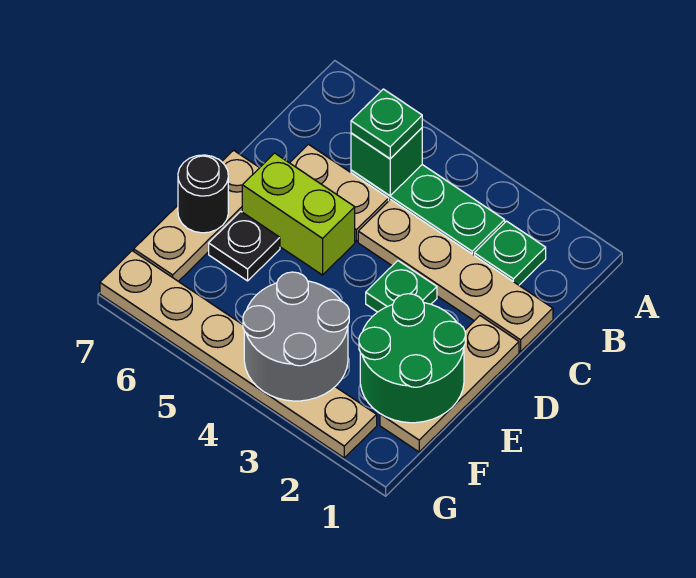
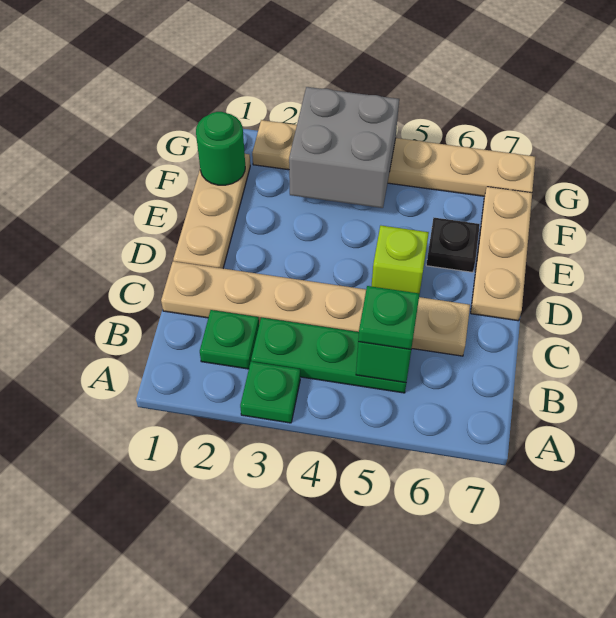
green plate D3 level 1 -> green plate A3 level 1
lime brick D5:D6 level 1 -> lime brick D5 level 1
green round brick E1:F2 level 2 -> green round brick F1 level 2
black round brick E7 level 2 -> none
grey round brick F3:G4 level 2 -> grey brick F3:G4 level 2

